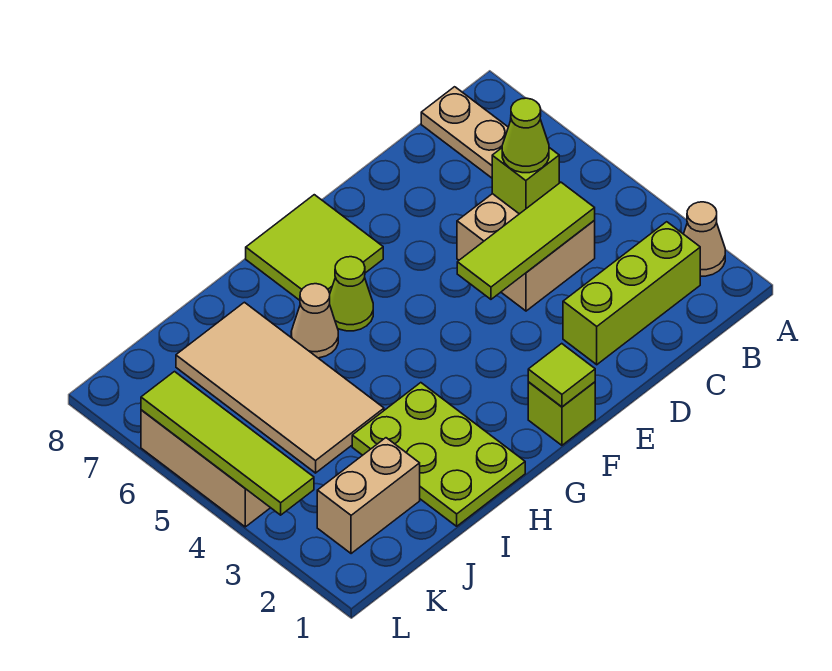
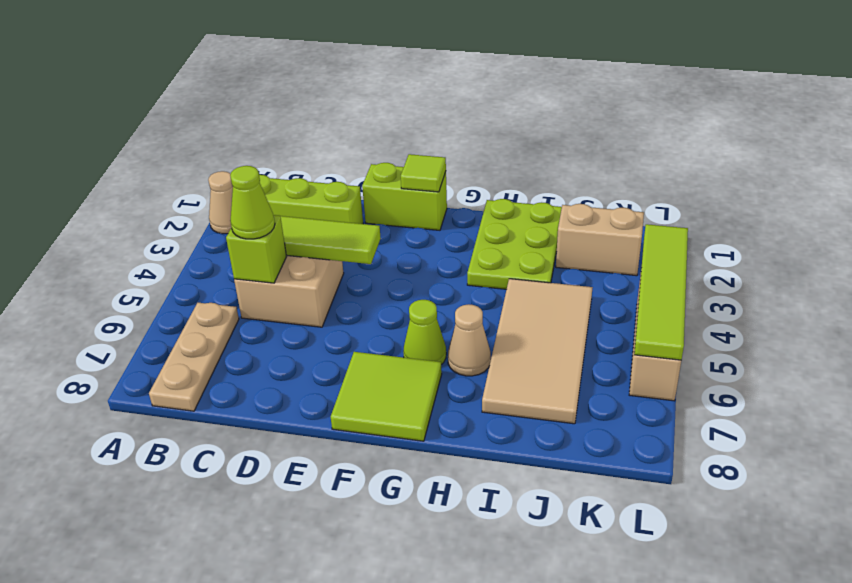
lime brick F1 level 1 -> lime brick E1:F1 level 1

